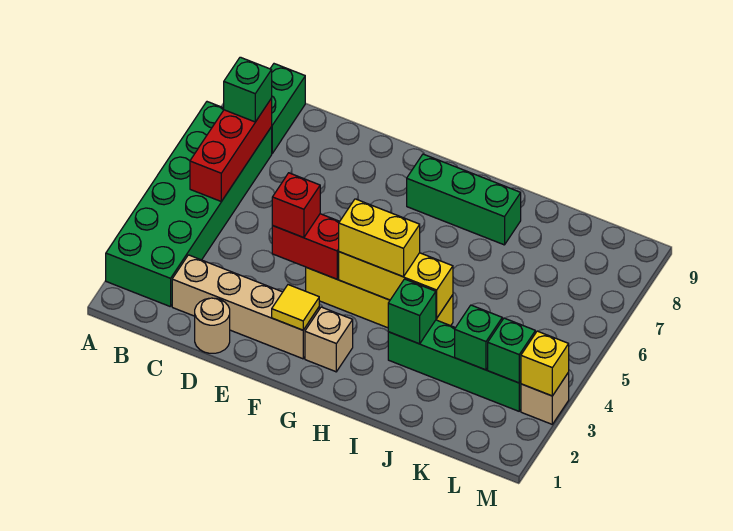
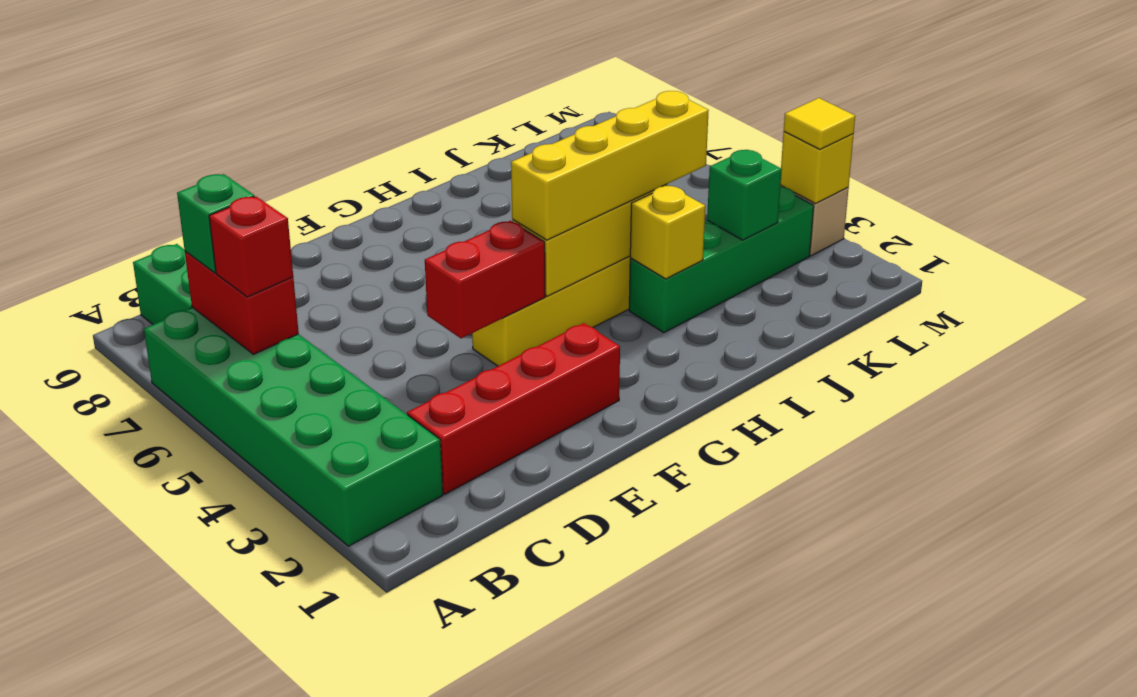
red brick B5:B7 level 2 -> red brick B6:B7 level 2
tan brick C2:F2 level 1 -> red brick C2:F2 level 1
tan round brick D1 level 1 -> none
red brick E4 level 3 -> red brick B6 level 3
yellow tile F2 level 2 -> yellow tile M3 level 3
tan brick G2 level 1 -> none
yellow brick G4:H4 level 3 -> yellow brick G4:J4 level 3
green brick G8:I8 level 1 -> none
green brick I3 level 2 -> yellow brick I3 level 2
green brick L3 level 2 -> none

